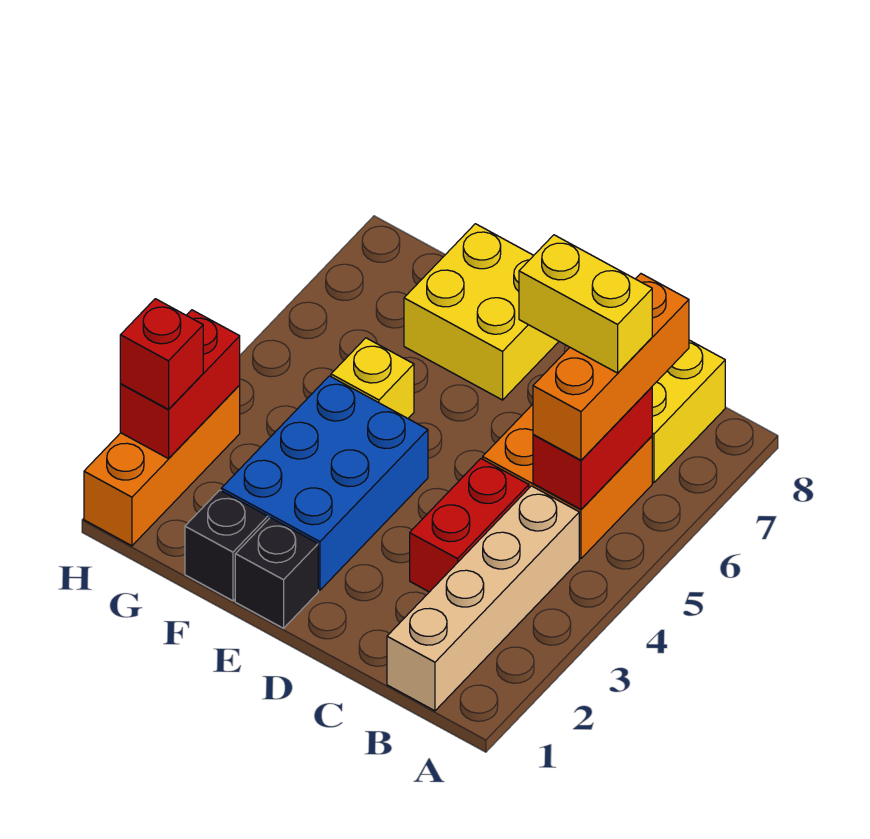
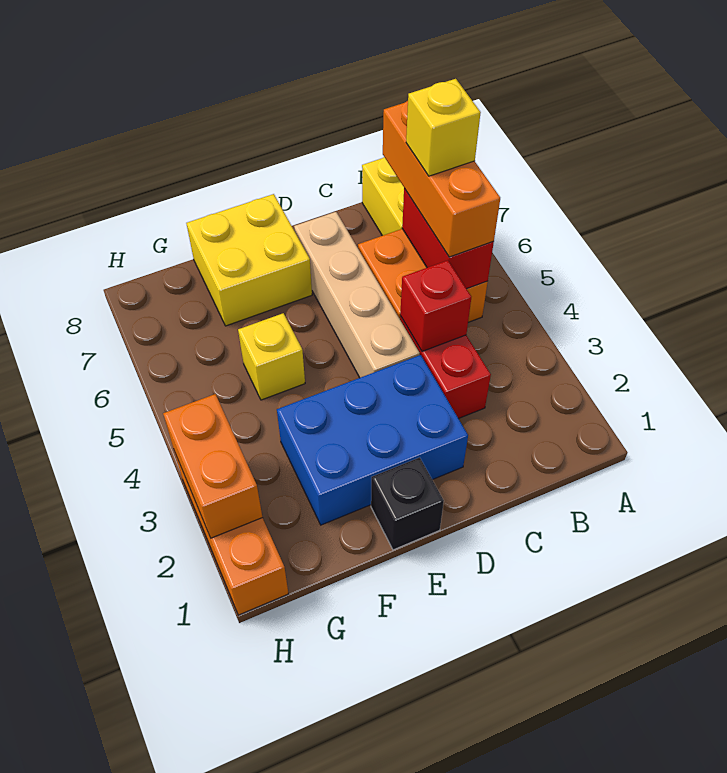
tan brick B1:B4 level 1 -> tan brick D4:D7 level 1
yellow brick B6:C6 level 4 -> yellow brick B6 level 4
blue brick E2:F4 level 1 -> blue brick D2:F3 level 1
black brick F1 level 1 -> none
red brick H2:H3 level 2 -> orange brick H2:H3 level 2
red brick H2 level 3 -> red brick C4 level 2

